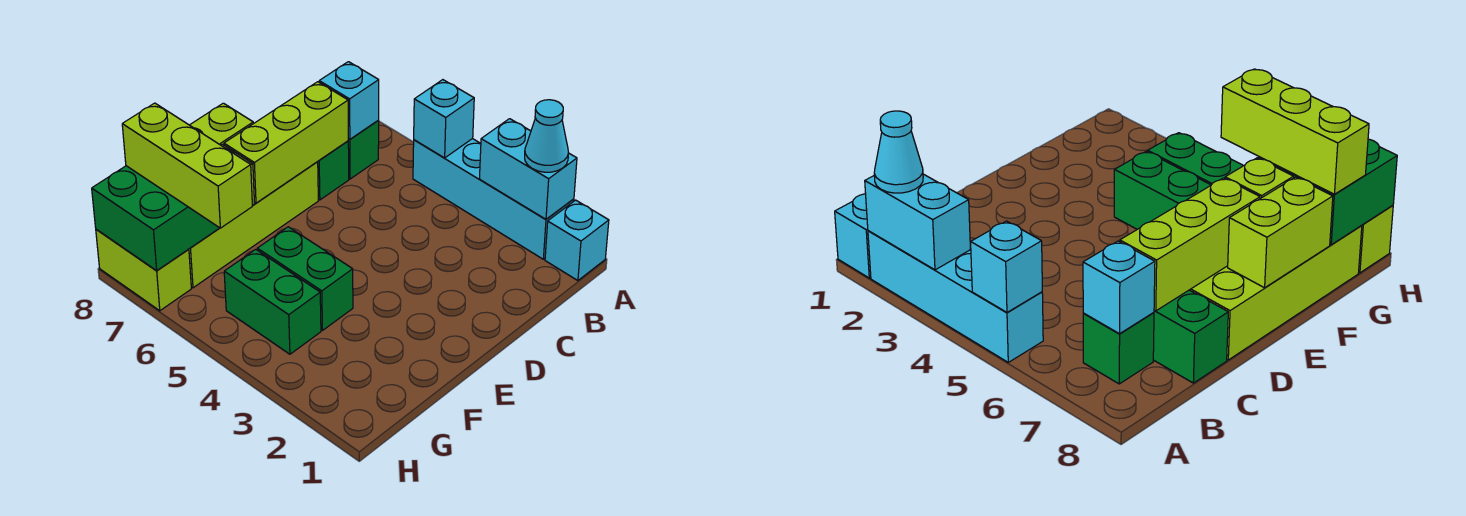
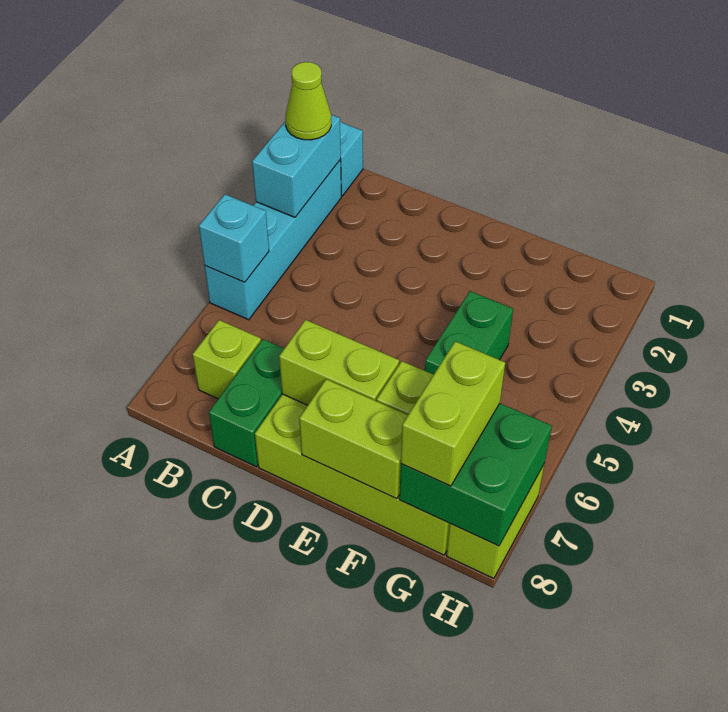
cyan cone A2 level 3 -> lime cone A2 level 3
green brick B7 level 1 -> lime brick B7 level 1
cyan brick B7 level 2 -> none
lime brick C7:E7 level 2 -> lime brick D7:E7 level 2
green brick G4:G5 level 1 -> none
lime brick G6:G8 level 3 -> lime brick G7:G8 level 3

